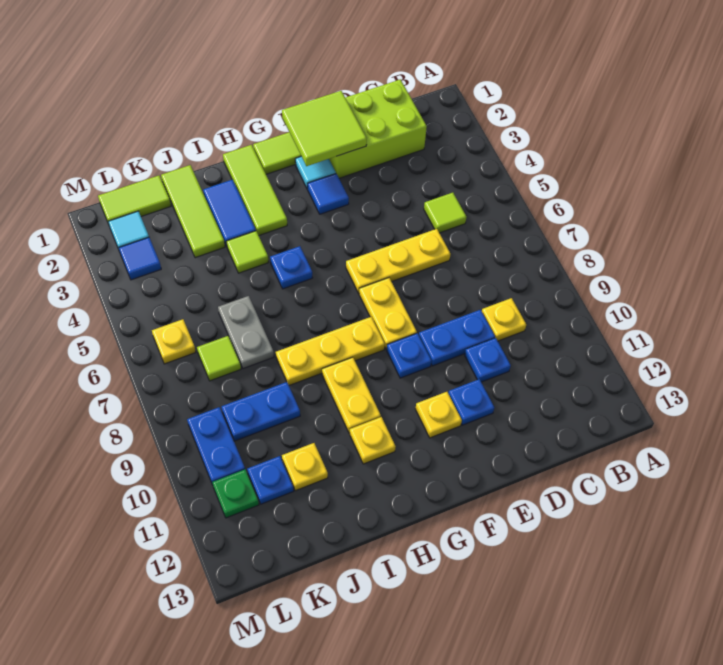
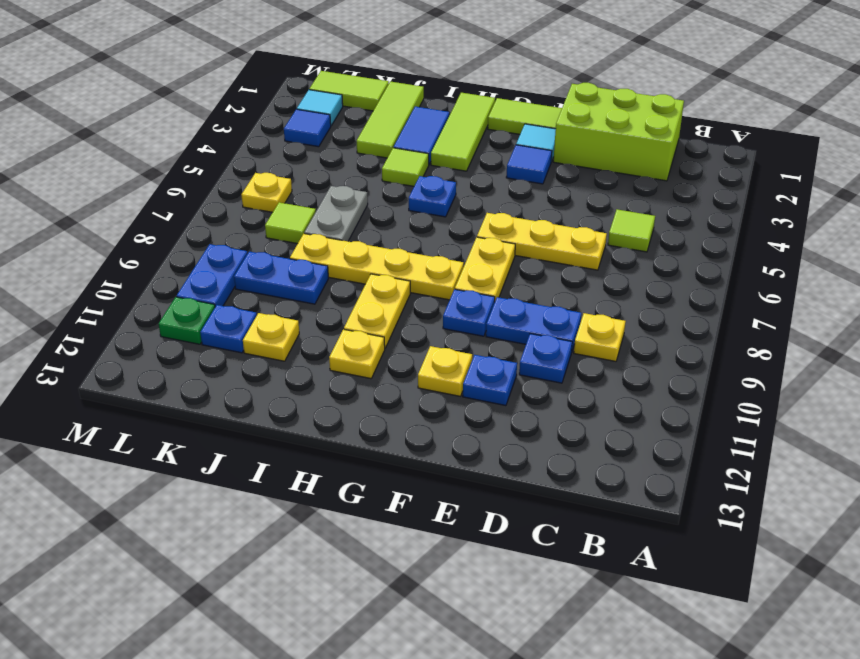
lime tile E1:F2 level 2 -> none
yellow plate G8:I8 level 1 -> yellow plate G8:J8 level 1

